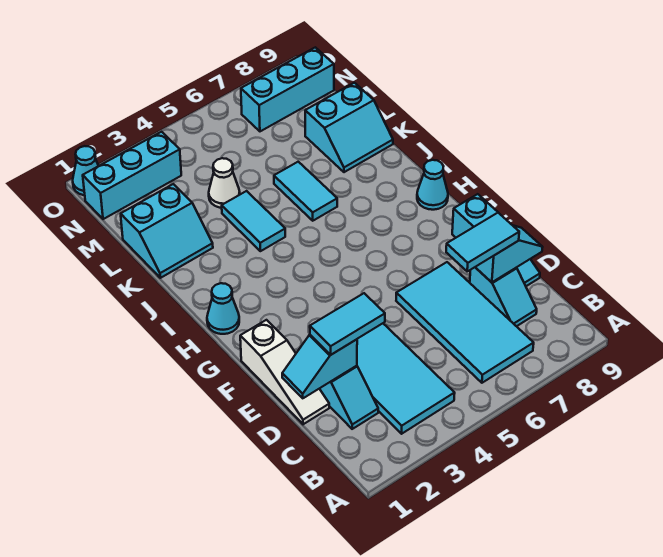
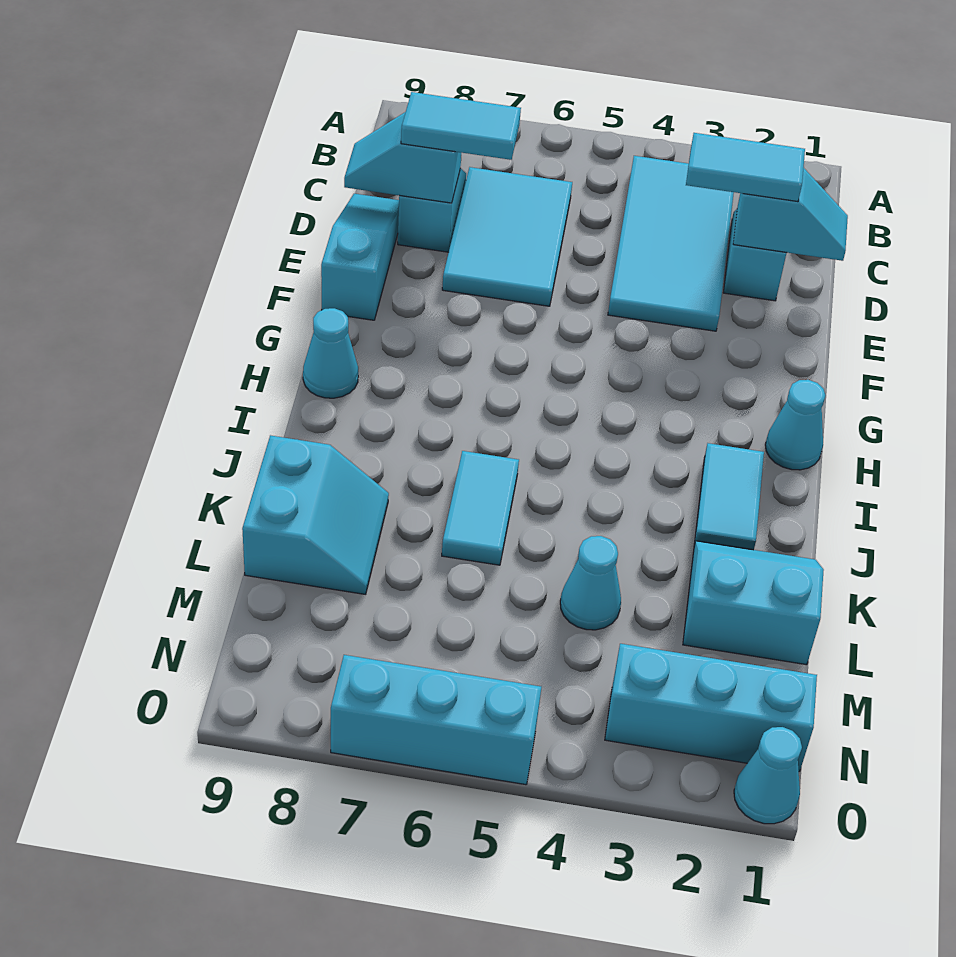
cyan tile B6:E7 level 1 -> cyan tile C6:E7 level 1
white slope D1:F1 level 1 top F -> none
cyan tile J4:K4 level 1 -> cyan tile I2:J2 level 1
cyan slope K8:L9 level 1 top L -> cyan slope K8:L9 level 1 top 9
white cone L4 level 1 -> cyan cone L4 level 1
cyan brick N7:N9 level 1 -> cyan brick O5:O7 level 1

